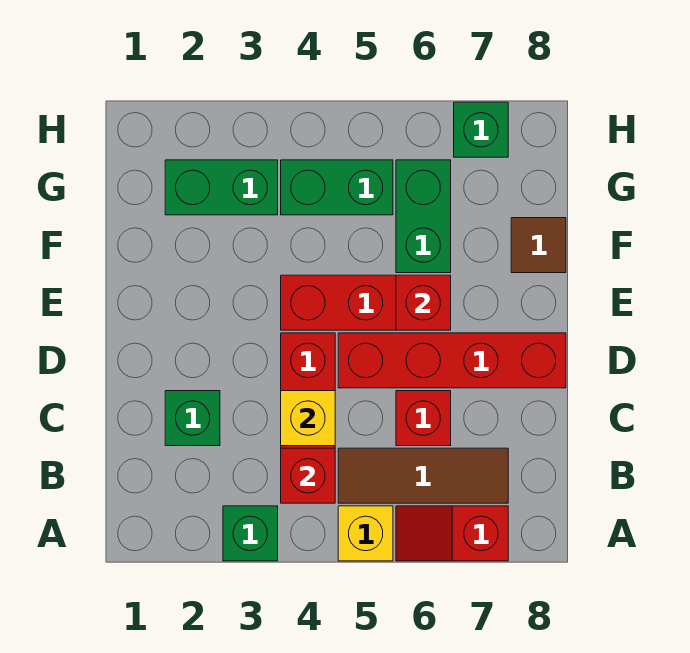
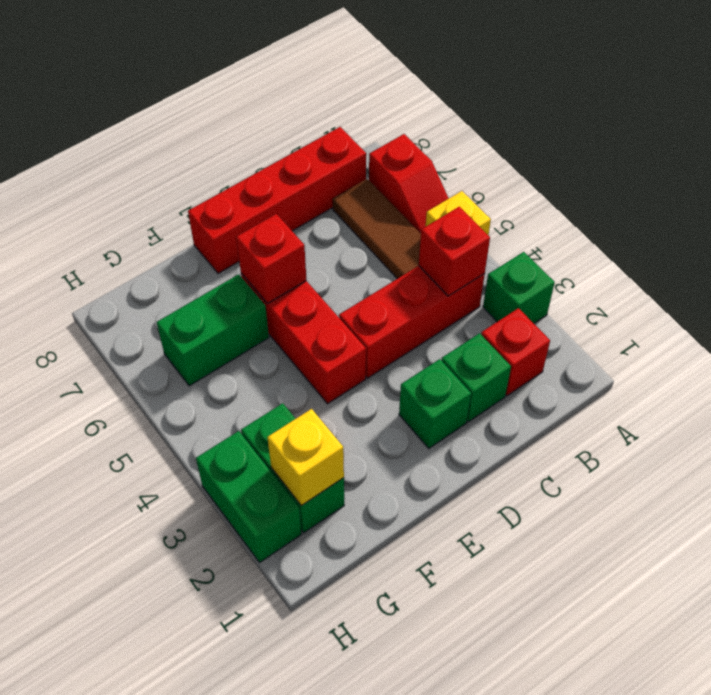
yellow brick C4 level 2 -> yellow brick G2 level 2
red brick C6 level 1 -> red brick B2 level 1
red brick D5:D8 level 1 -> red brick B8:E8 level 1
brown tile F8 level 1 -> none
green brick G4:G5 level 1 -> green brick H2:H3 level 1
green brick H7 level 1 -> green brick D2 level 1

